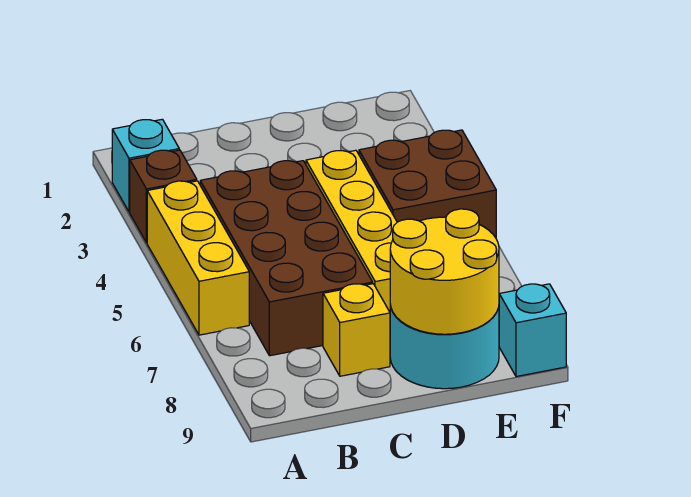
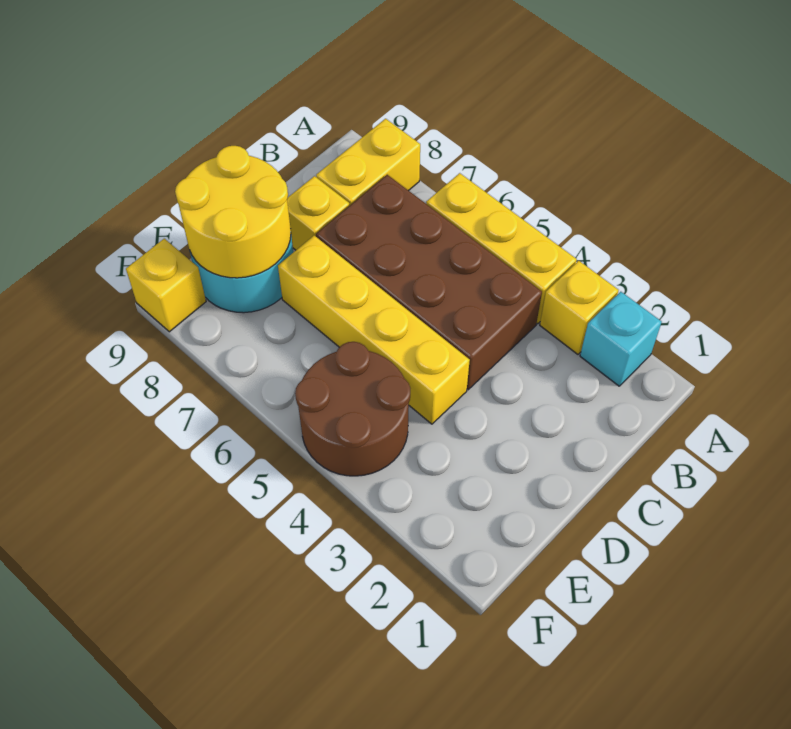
brown brick A3 level 1 -> yellow brick A3 level 1
none -> yellow brick A8:B8 level 1
brown brick E4:F5 level 1 -> brown round brick E4:F5 level 1
cyan brick F9 level 1 -> yellow brick F9 level 1

